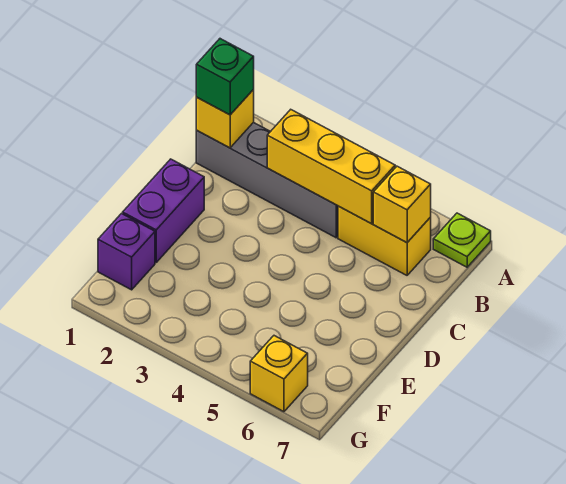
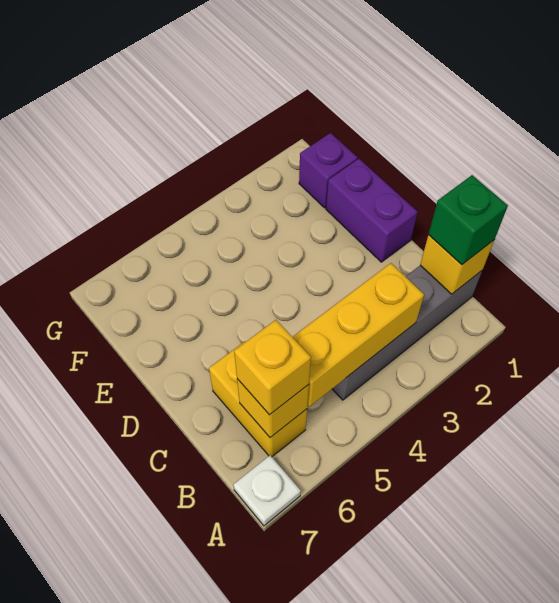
lime plate A7 level 1 -> white plate A7 level 1
yellow brick B5:B6 level 1 -> yellow brick B6:C6 level 1
yellow brick G6 level 1 -> yellow brick B6 level 3

